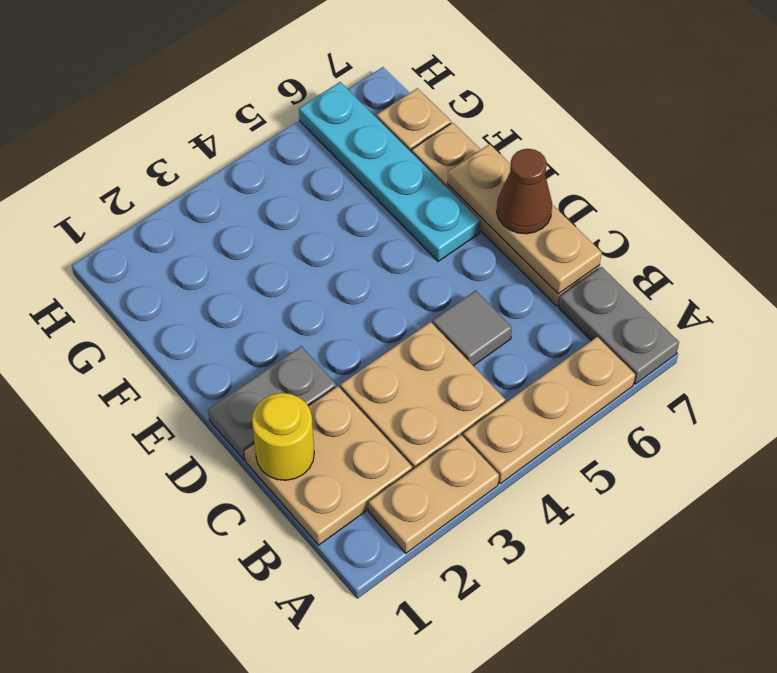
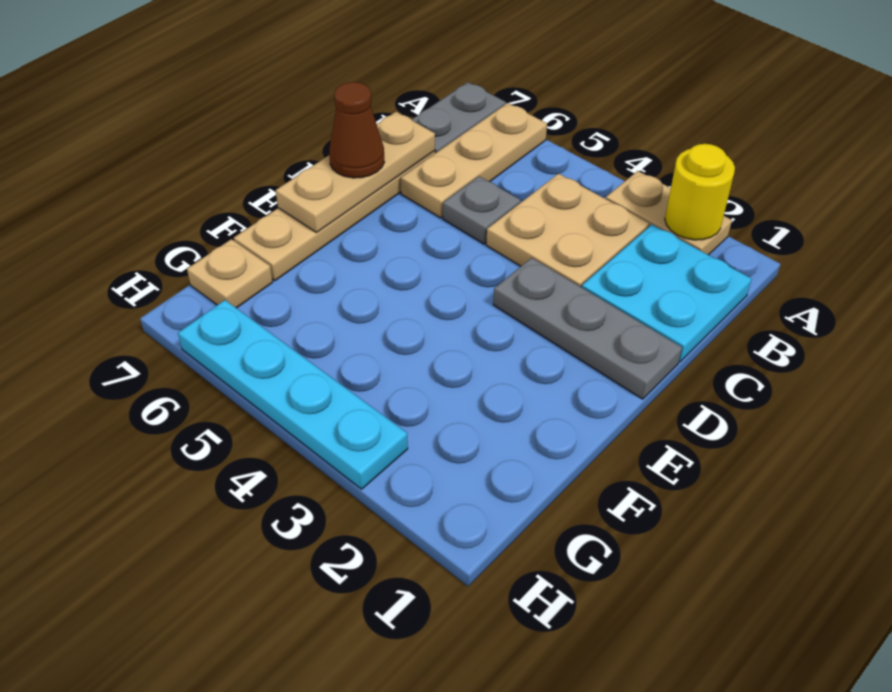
tan plate A4:A6 level 1 -> tan plate A6:C6 level 1
tan plate B1:C2 level 1 -> cyan plate B1:C2 level 1
yellow round brick C1 level 2 -> yellow round brick A2 level 2
grey tile C5 level 1 -> grey plate C5 level 1
grey plate D1:D2 level 1 -> grey plate D1:D3 level 1
cyan plate E6:H6 level 1 -> cyan plate H3:H6 level 1

